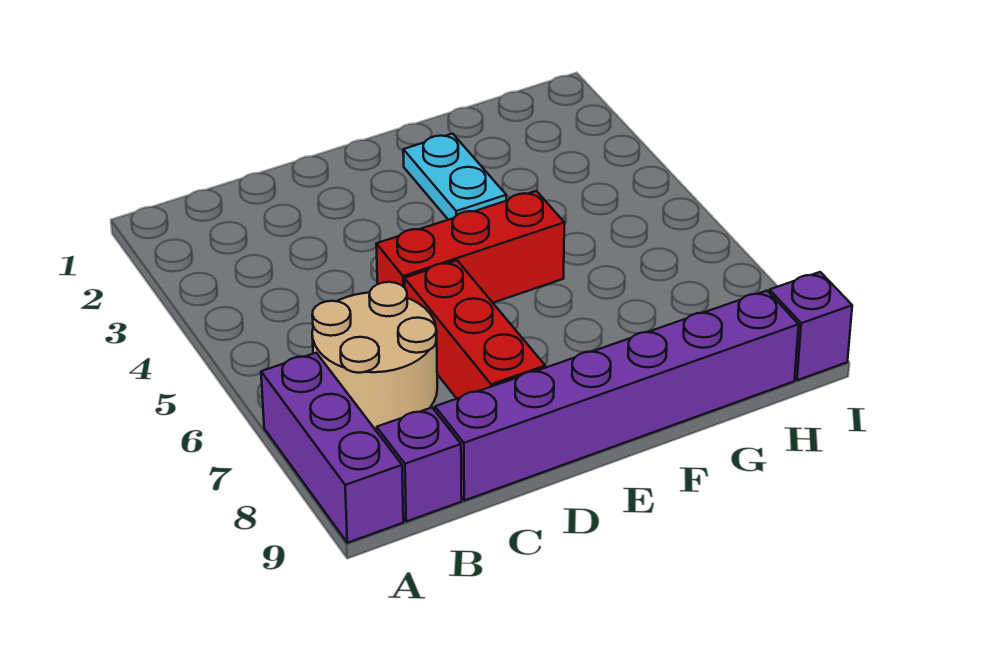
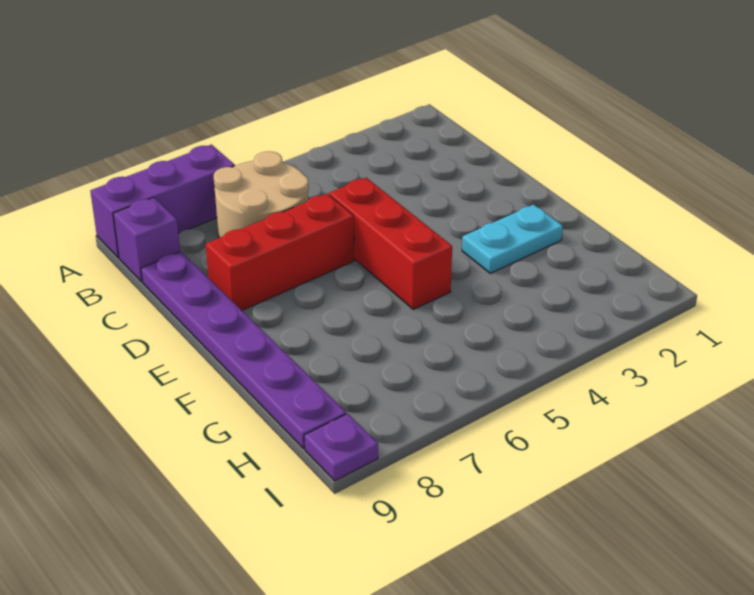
purple brick C9:H9 level 1 -> purple plate C9:H9 level 1
purple brick I9 level 1 -> purple plate I9 level 1

